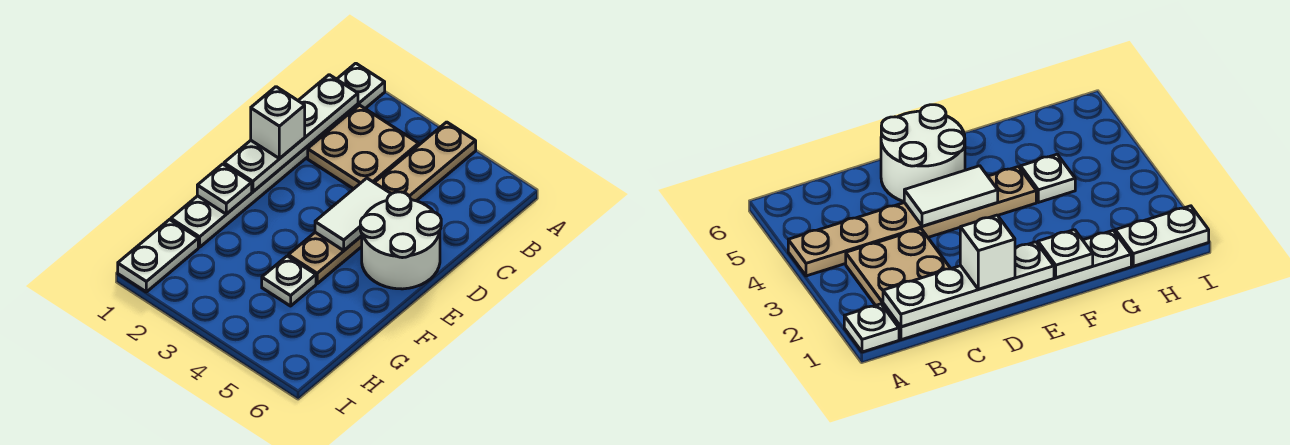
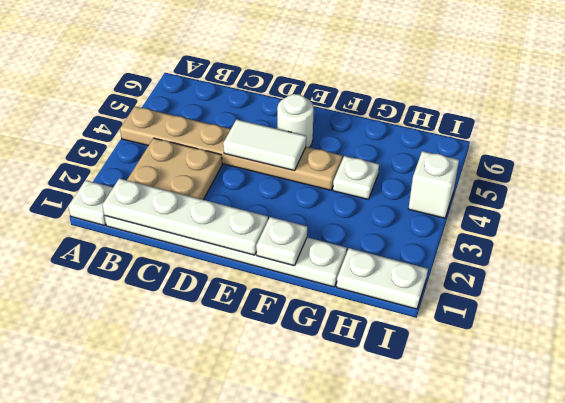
white brick D1 level 3 -> white brick I4 level 1
white round brick D5:E6 level 1 -> white round brick E5 level 1

